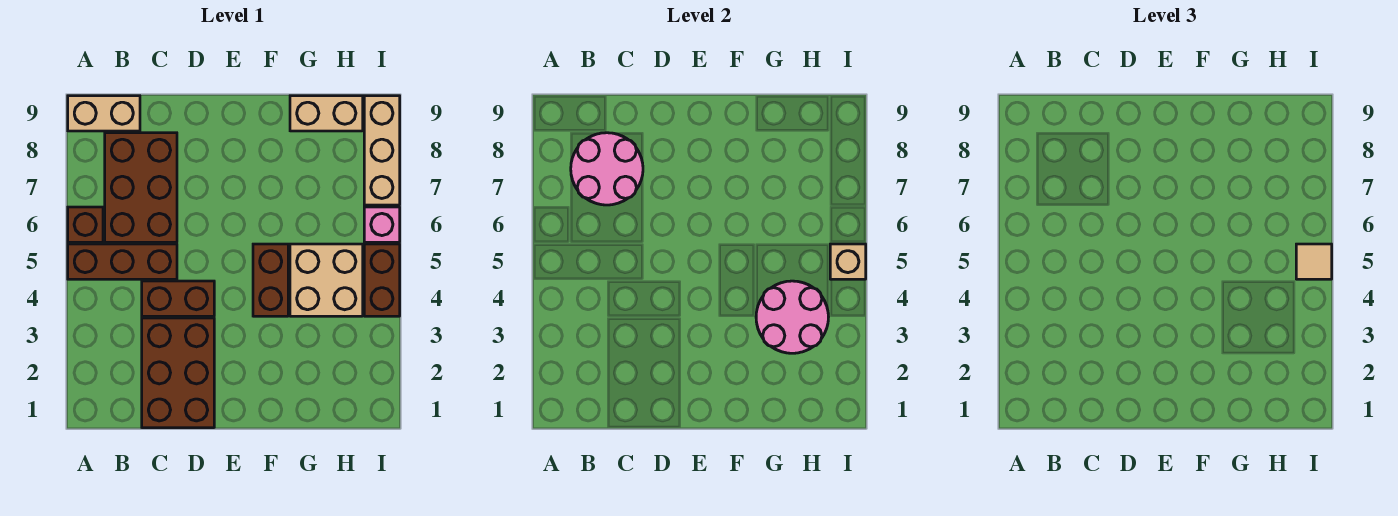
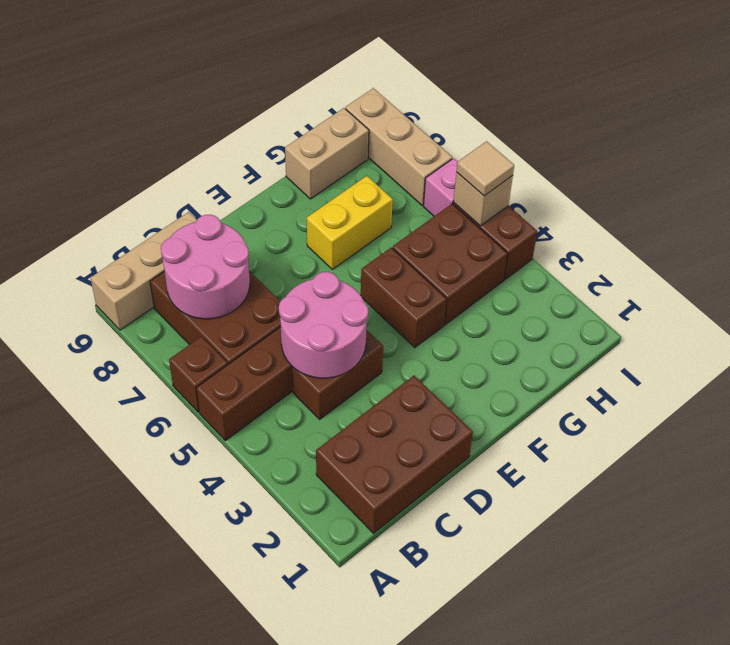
tan brick A9:B9 level 1 -> tan brick A9:C9 level 1
brown brick C1:D3 level 1 -> brown brick B1:D2 level 1
none -> yellow brick F7:G7 level 1
pink round brick G3:H4 level 2 -> pink round brick C4:D5 level 2
tan brick G4:H5 level 1 -> brown brick G4:H5 level 1

